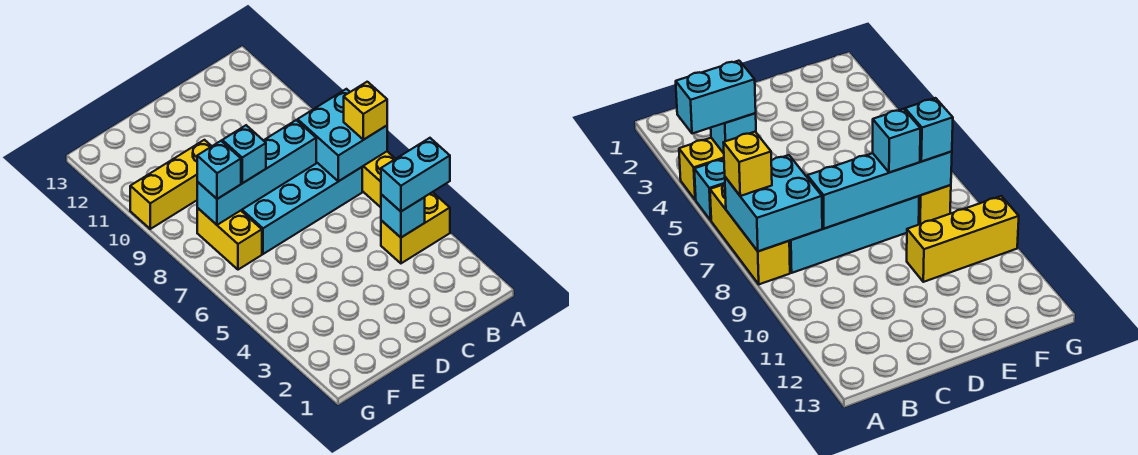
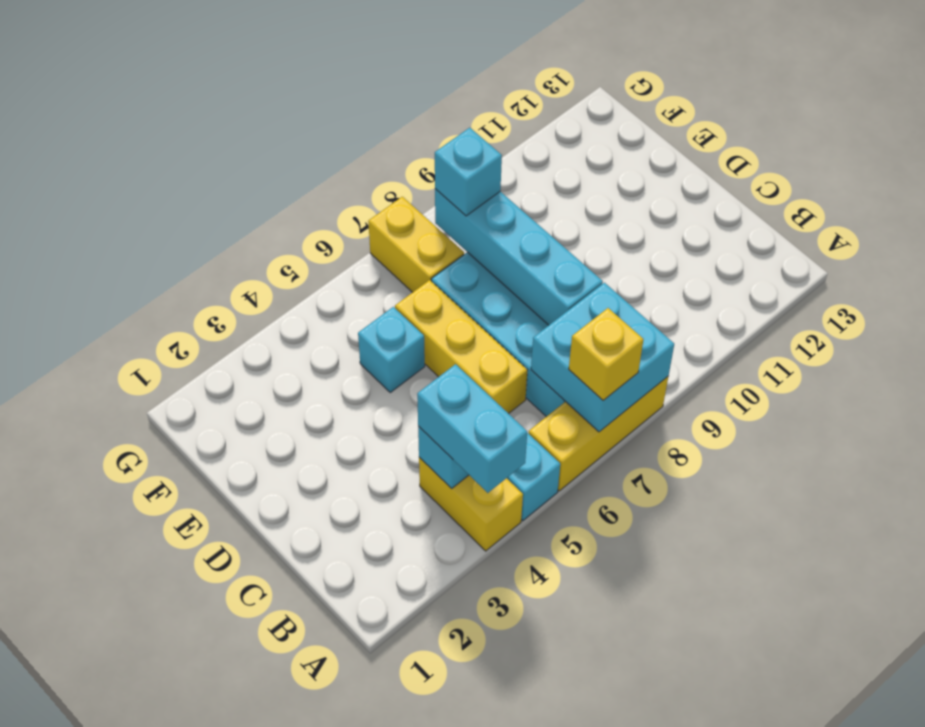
cyan brick E8 level 3 -> cyan brick E5 level 1
yellow brick E10:G10 level 1 -> yellow brick C6:E6 level 1
yellow brick F7:F8 level 1 -> yellow brick F7:G7 level 1

